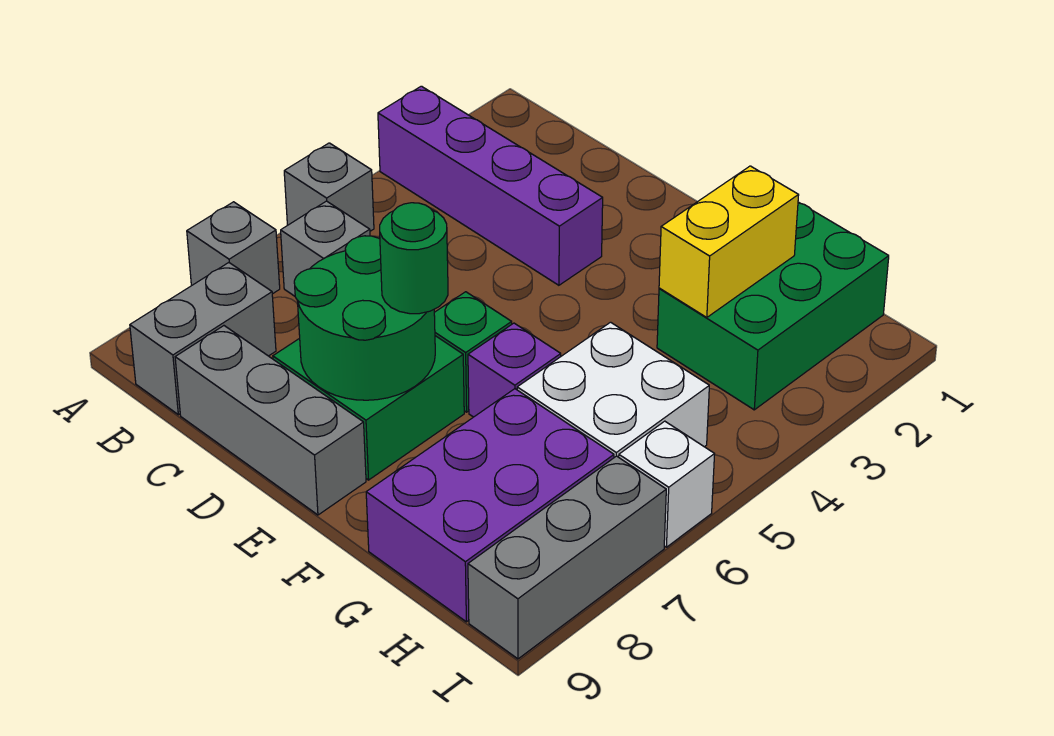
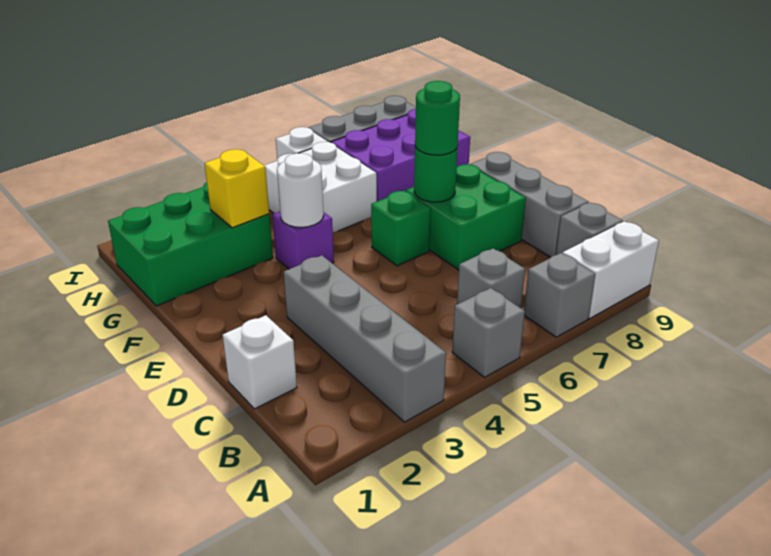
purple brick A3:D3 level 1 -> grey brick A3:D3 level 1
none -> white brick A8:A9 level 1
grey brick B8:B9 level 1 -> grey brick B9 level 1
none -> white brick C1 level 1
green round brick D7:E8 level 2 -> green round brick E7 level 2
none -> white round brick F4 level 2
purple brick F6 level 1 -> purple brick F4 level 1
yellow brick G2:G3 level 2 -> yellow brick G3 level 2

